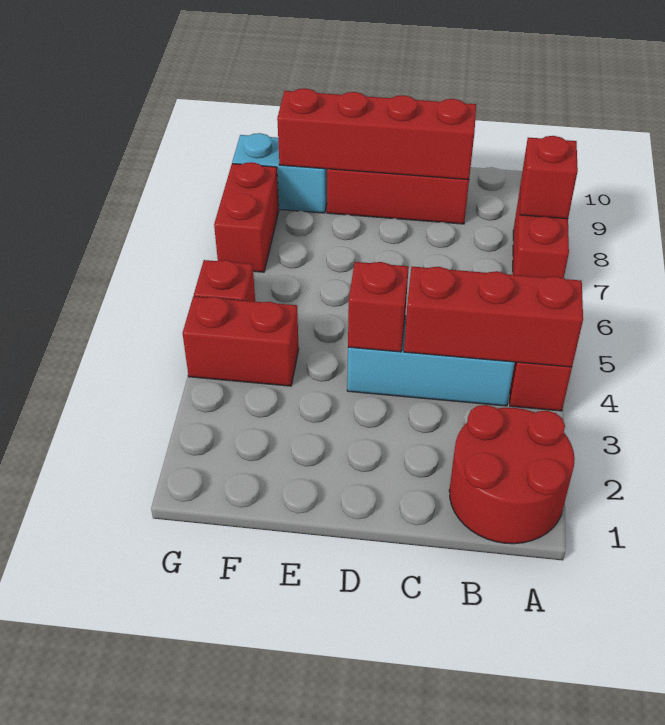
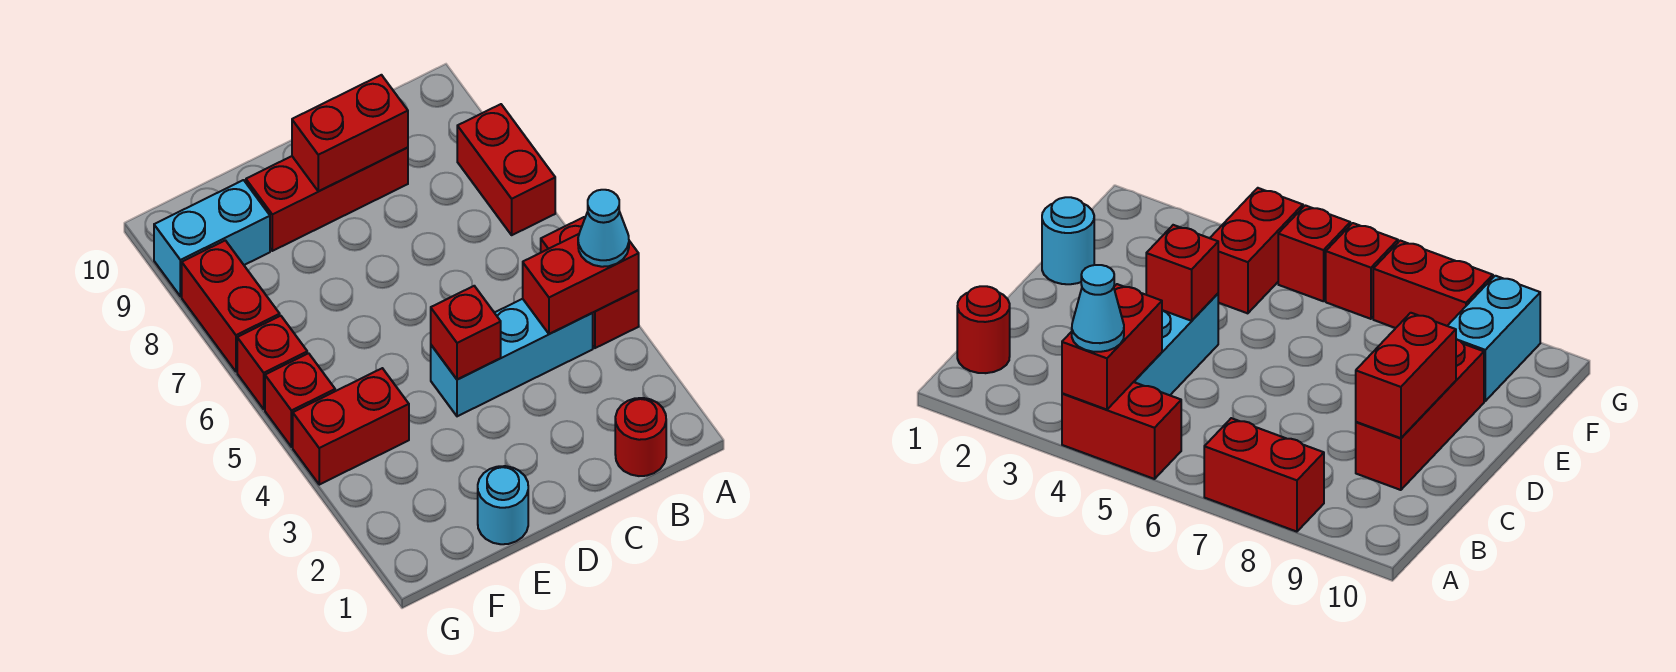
red round brick A1:B2 level 1 -> red round brick B1 level 1
red brick A4:C4 level 2 -> red brick A4:B4 level 2
none -> cyan cone A4 level 3
red brick A8 level 2 -> red brick G6 level 1
red brick C9:F9 level 2 -> red brick C9:D9 level 2
none -> cyan round brick E1 level 1

